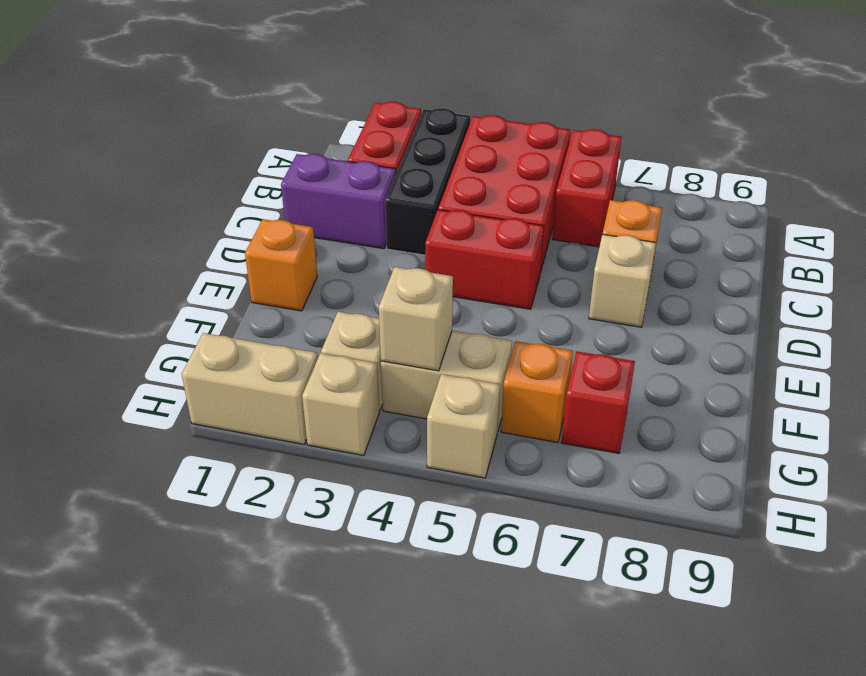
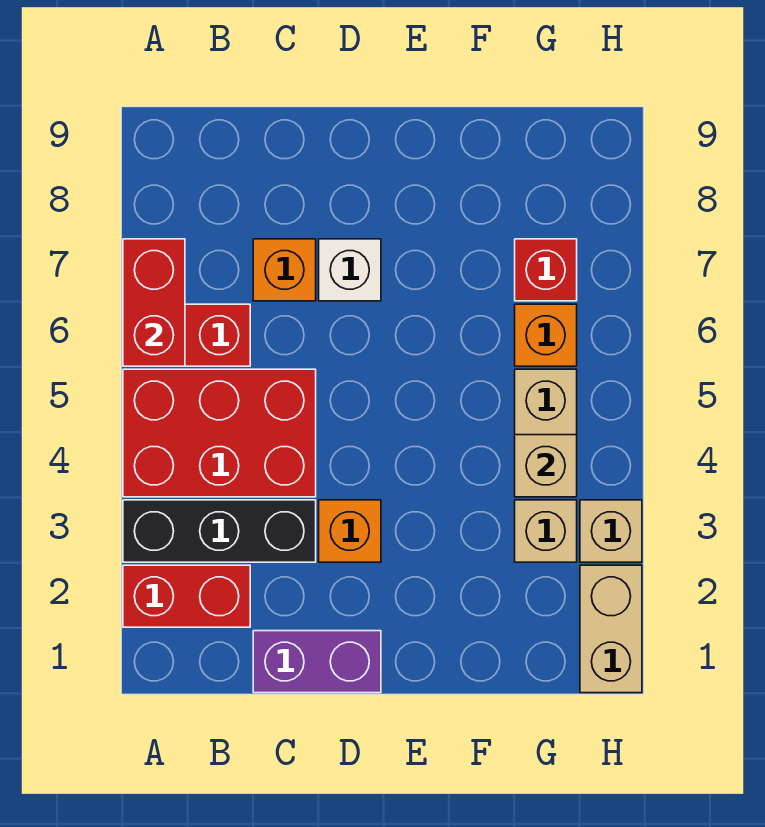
purple brick C1:C2 level 1 -> purple brick C1:D1 level 1
red brick D4:D5 level 1 -> red brick A6:A7 level 2
tan brick D7 level 1 -> white brick D7 level 1
orange brick E1 level 1 -> orange brick D3 level 1
tan brick H5 level 1 -> none

